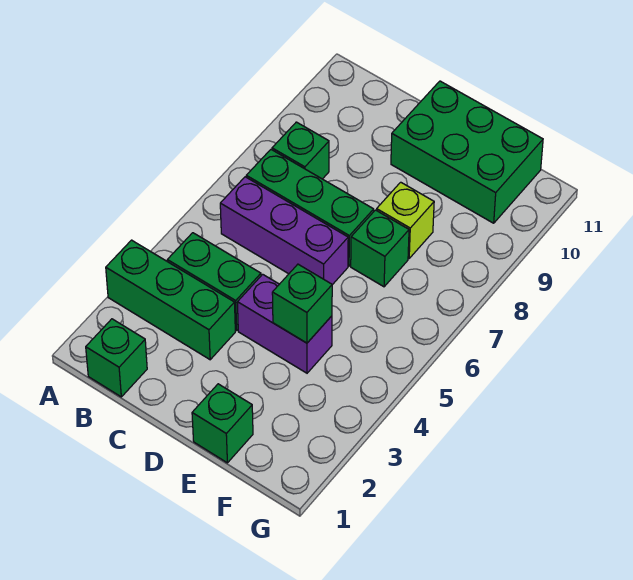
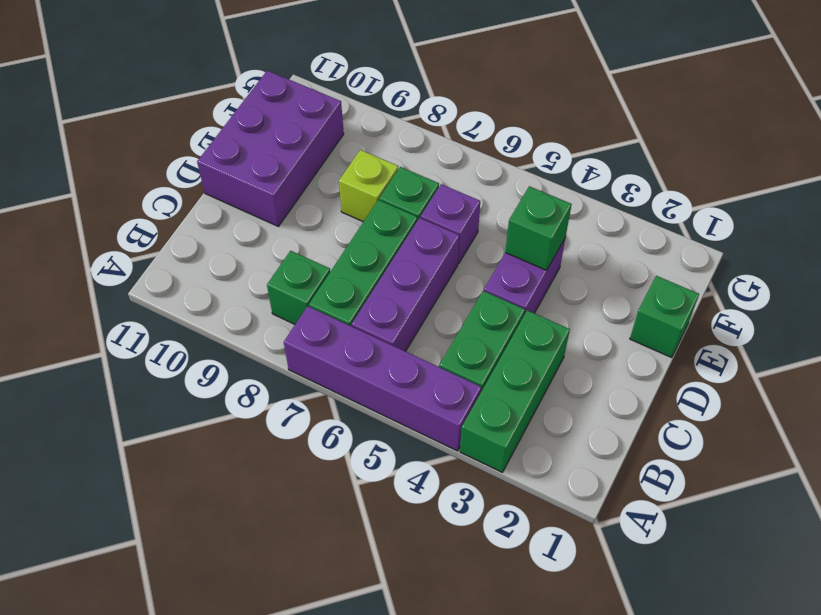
none -> purple brick A4:A7 level 1
green brick B1 level 1 -> none
green brick D10:F11 level 1 -> purple brick D10:F11 level 1
none -> purple brick E6 level 1

